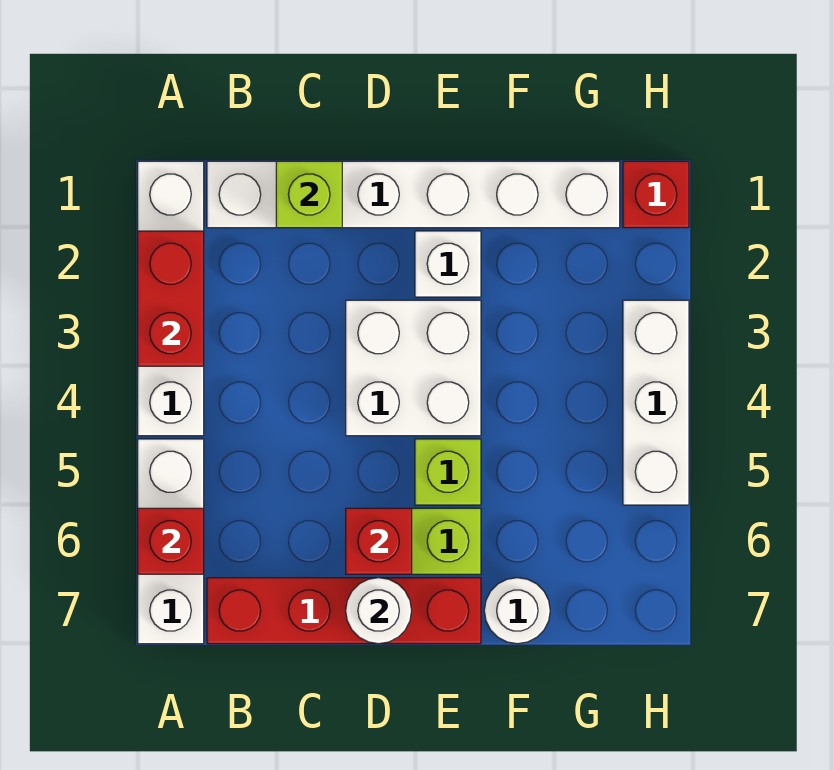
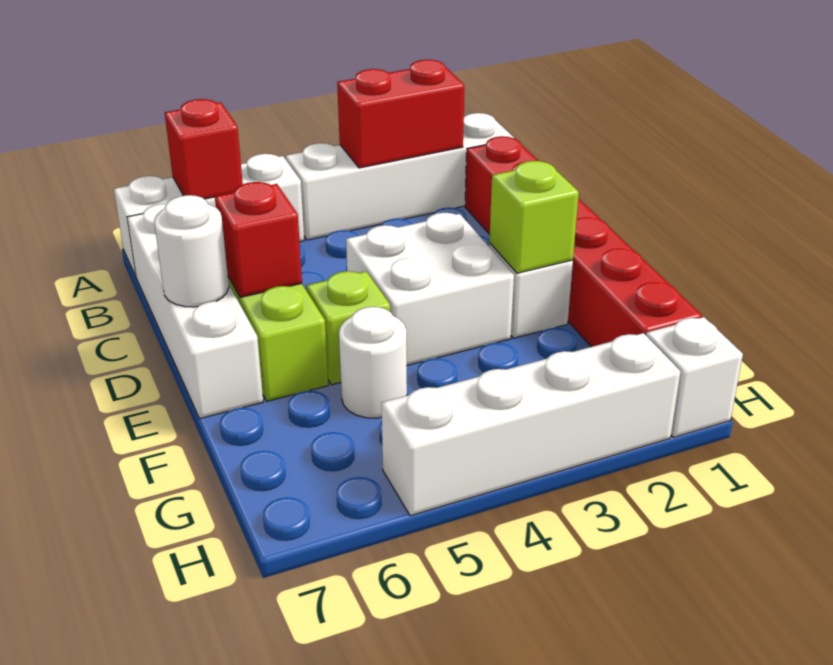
white brick B1:G1 level 1 -> red brick B1:G1 level 1
red brick B7:E7 level 1 -> white brick B7:E7 level 1
lime brick C1 level 2 -> lime brick E2 level 2
white round brick F7 level 1 -> white round brick F5 level 1
red brick H1 level 1 -> white brick H1 level 1
white brick H3:H5 level 1 -> white brick H2:H5 level 1

